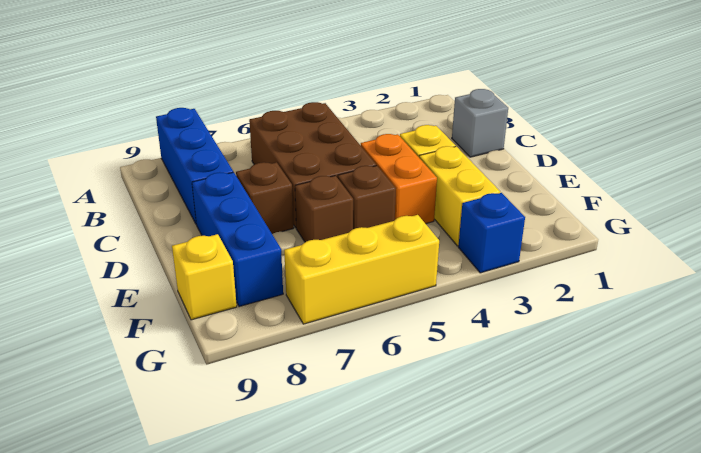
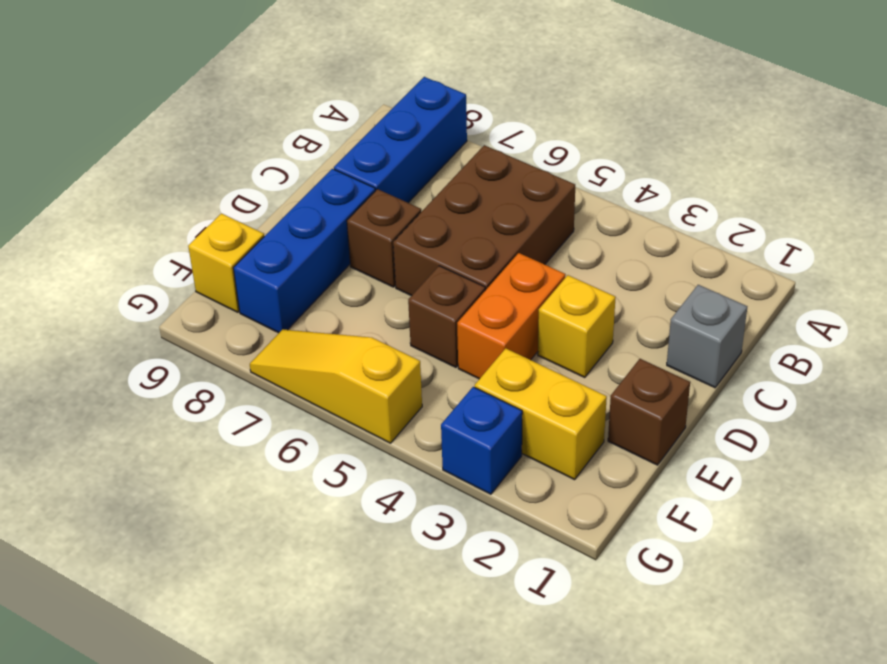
yellow brick E3:F3 level 1 -> yellow brick F2:F3 level 1
brown brick E6 level 1 -> brown brick E1 level 1
yellow brick G5:G7 level 1 -> yellow slope G5:G7 level 1 top 5

